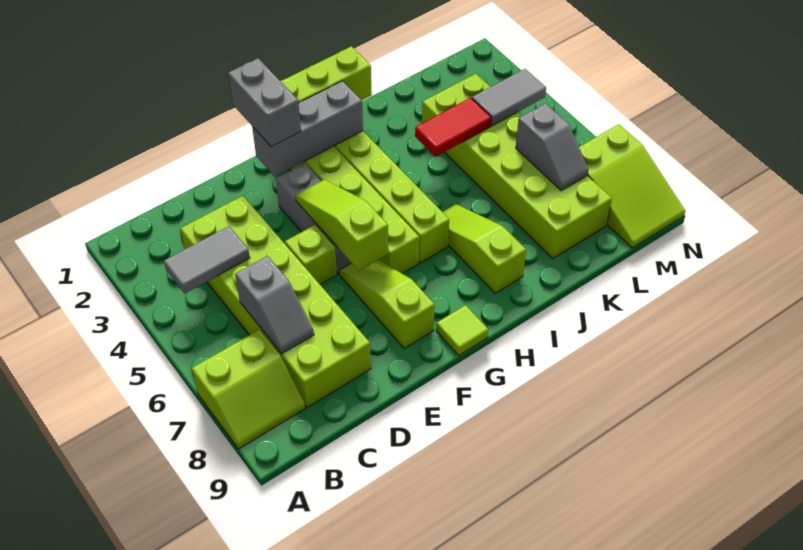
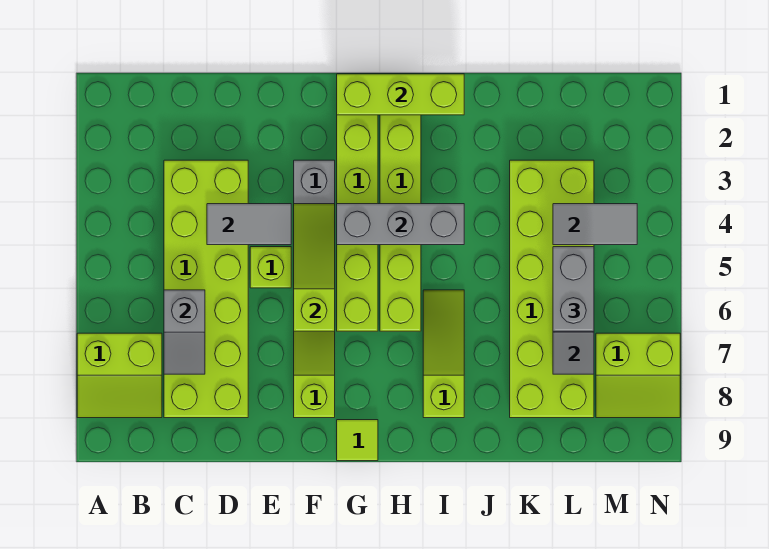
grey tile B4:C4 level 2 -> grey tile D4:E4 level 2
grey brick F1:F2 level 3 -> grey brick L5:L6 level 3
grey brick F2:H2 level 2 -> grey brick G4:I4 level 2
red tile J4:K4 level 2 -> none
lime slope M7:N9 level 1 top 7 -> lime slope M7:N8 level 1 top 7

